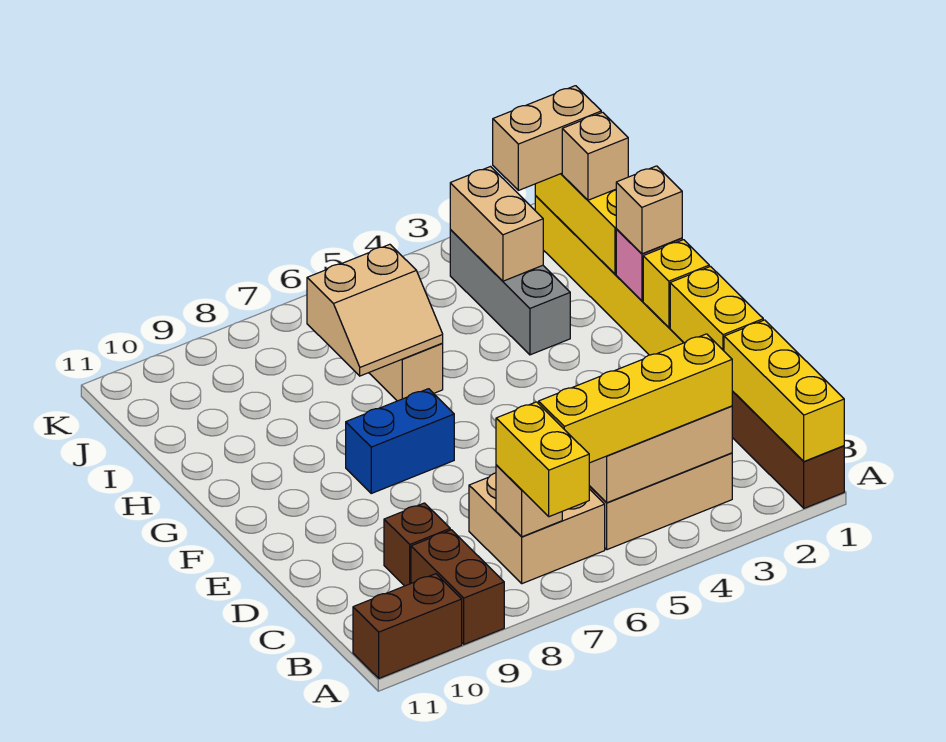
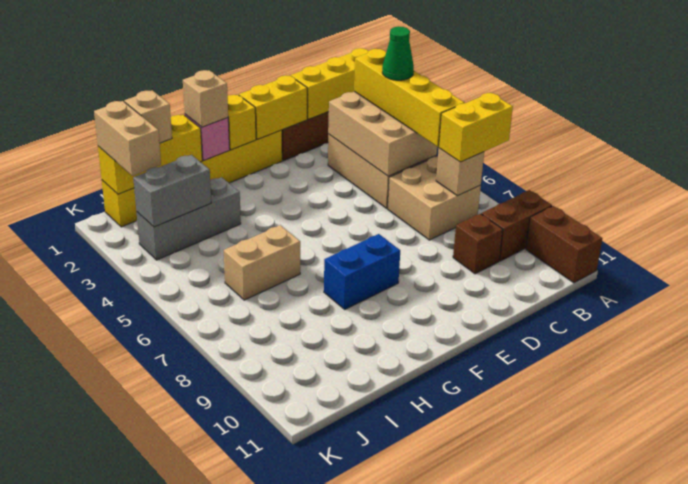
none -> green cone B4 level 4
blue brick F7:F8 level 1 -> blue brick F8:G8 level 1
tan slope H6:I7 level 2 top I -> none
tan brick I3:J3 level 2 -> grey brick I3:J3 level 2

